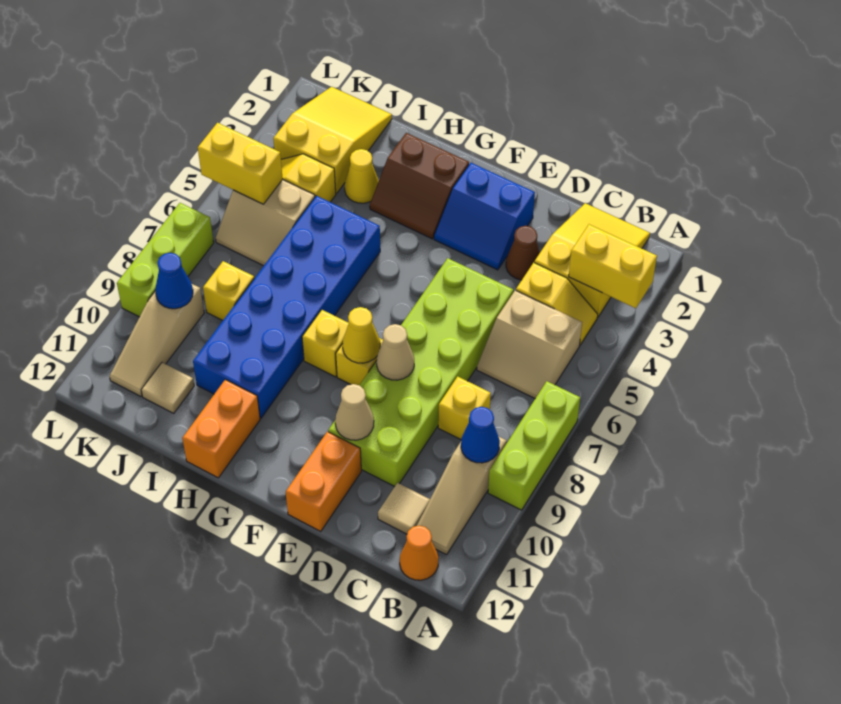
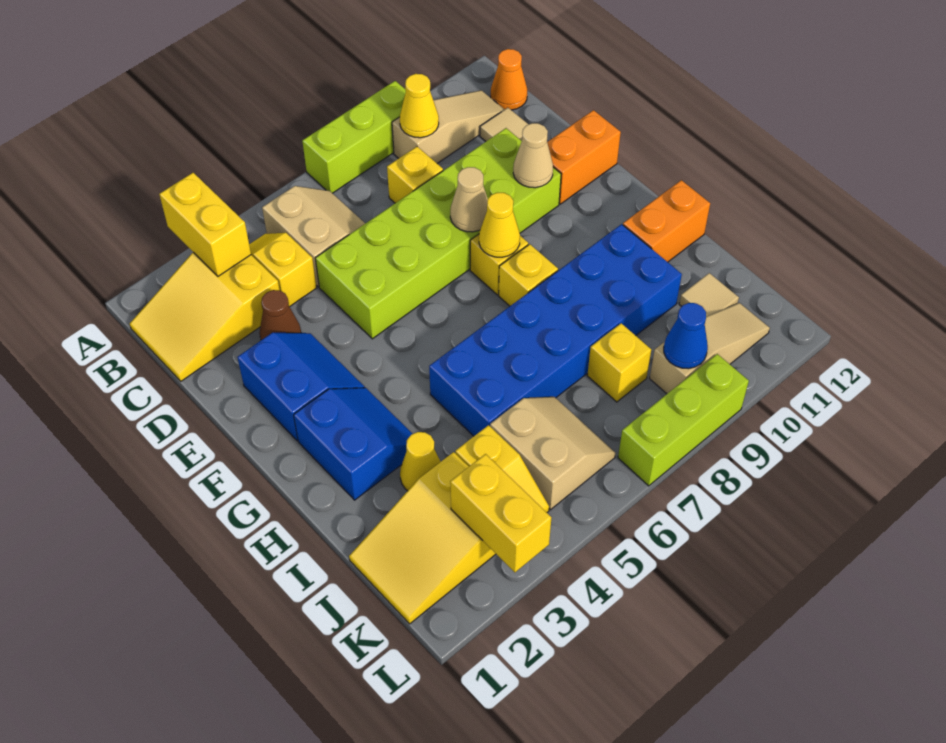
blue cone B9 level 2 -> yellow cone B9 level 2
brown slope G2:H3 level 1 top 2 -> blue slope G2:H3 level 1 top 2
yellow brick K5:L5 level 2 -> yellow brick K3:L3 level 2

